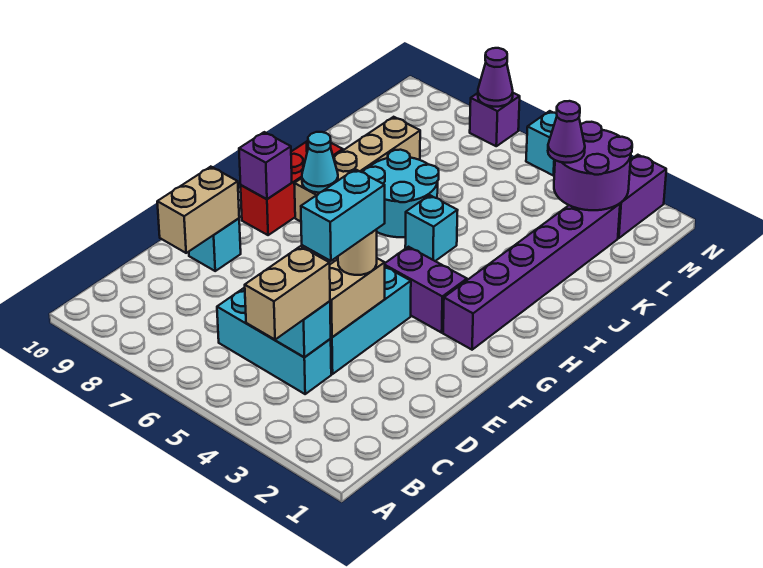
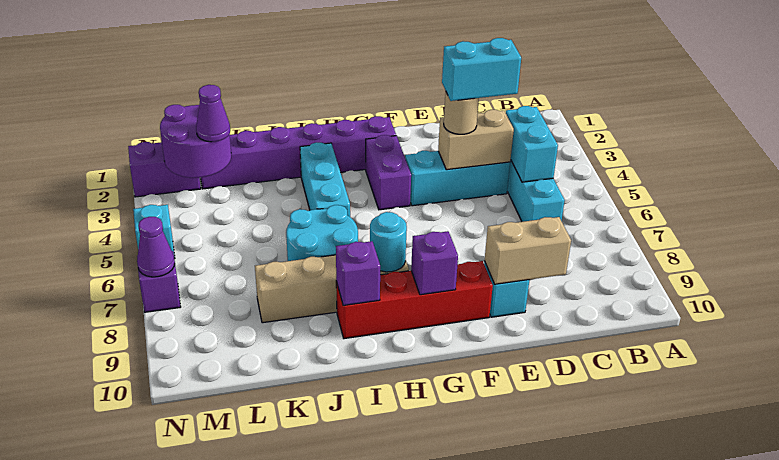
tan brick B4:C4 level 3 -> none
red brick G9:I9 level 1 -> red brick F9:I9 level 1
cyan cone H8 level 2 -> cyan round brick H8 level 2
cyan brick I5 level 1 -> cyan brick I3:I5 level 1
none -> purple brick I9 level 2

